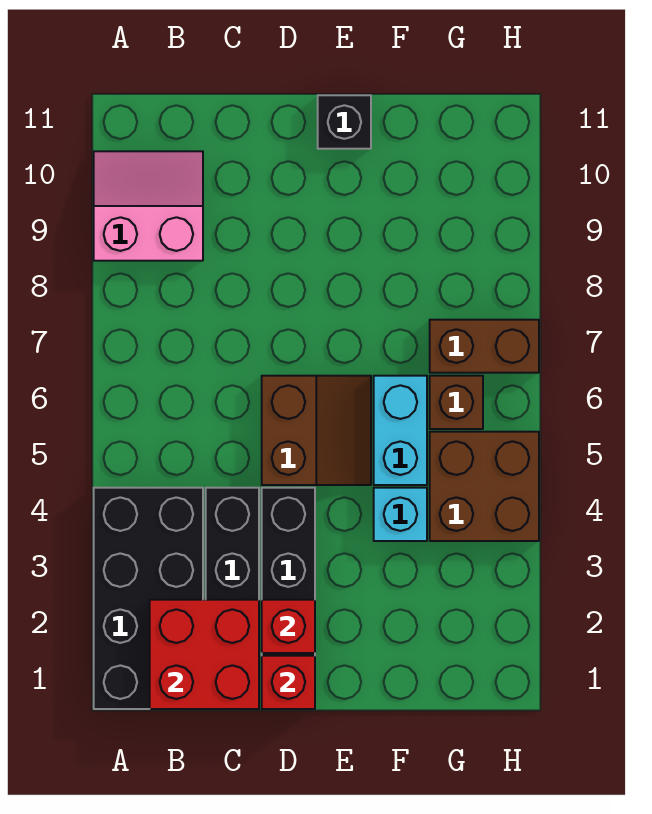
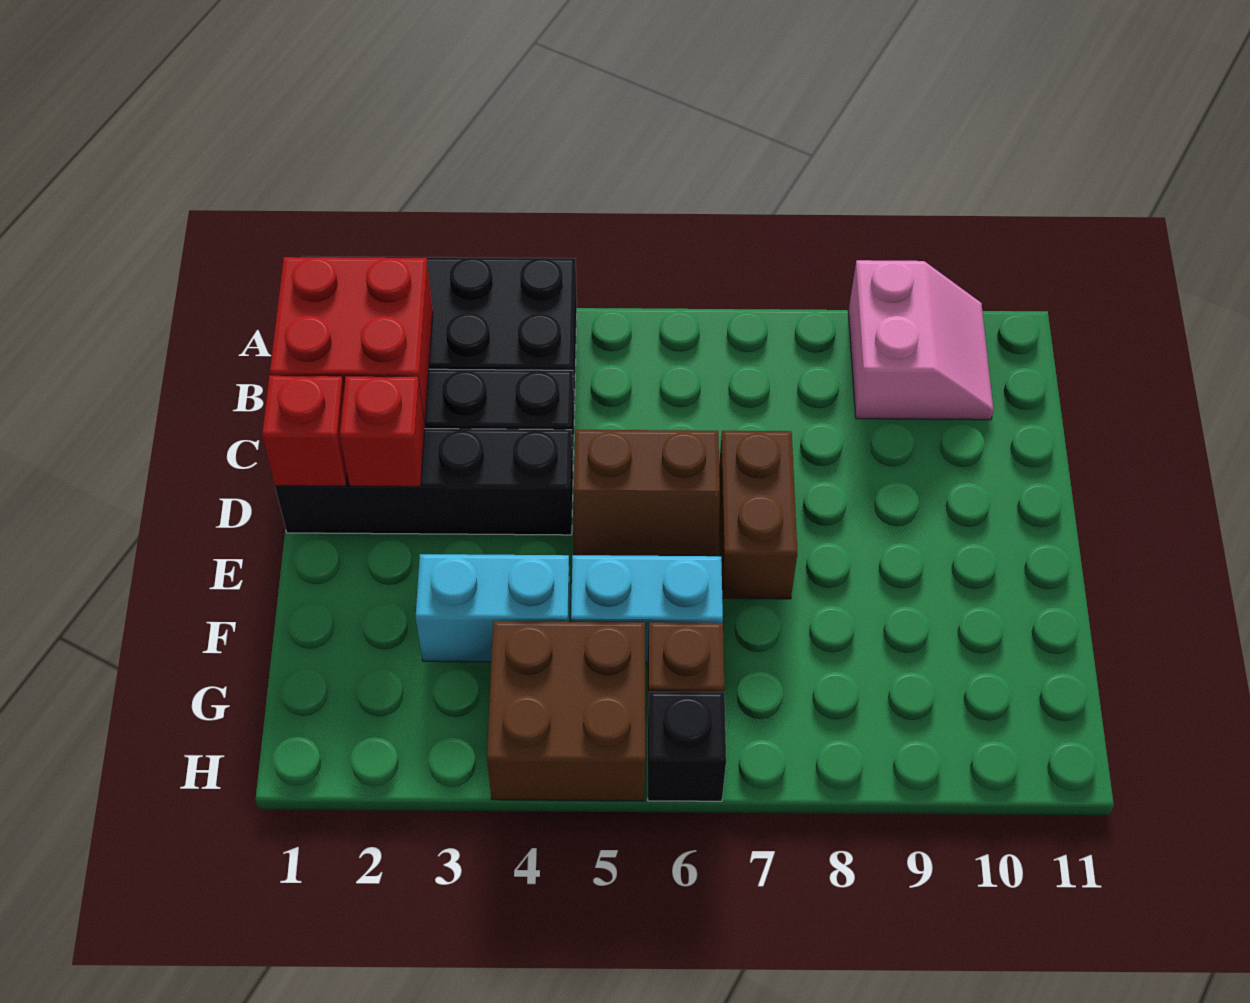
black brick E11 level 1 -> black brick H6 level 1
cyan brick F4 level 1 -> cyan brick F3:F4 level 1
brown brick G7:H7 level 1 -> brown brick D7:E7 level 1

